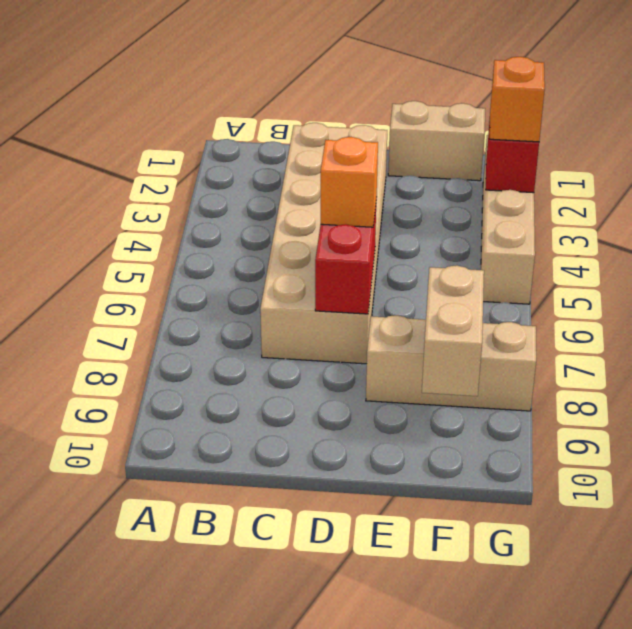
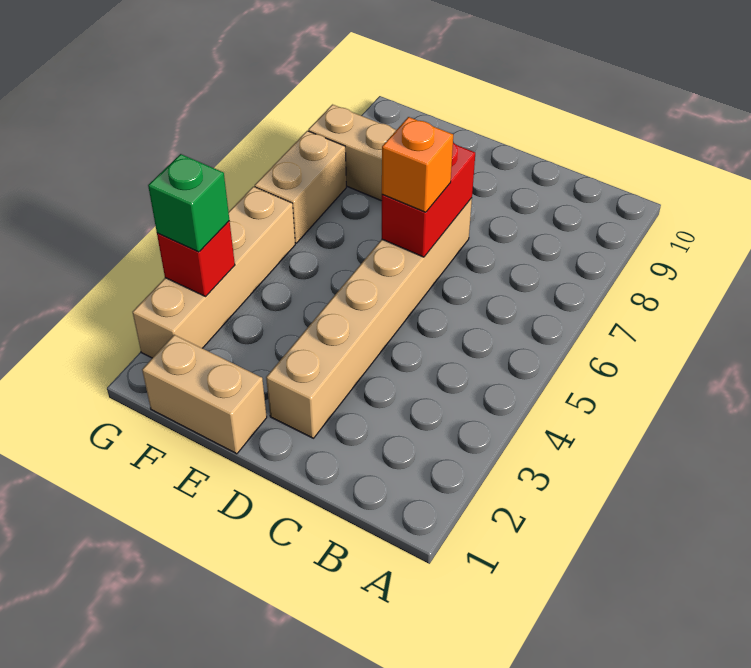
tan brick C2:D7 level 1 -> tan brick D2:D7 level 1
tan brick F8:F9 level 2 -> tan brick G6:G7 level 1
orange brick G3 level 3 -> green brick G3 level 3

